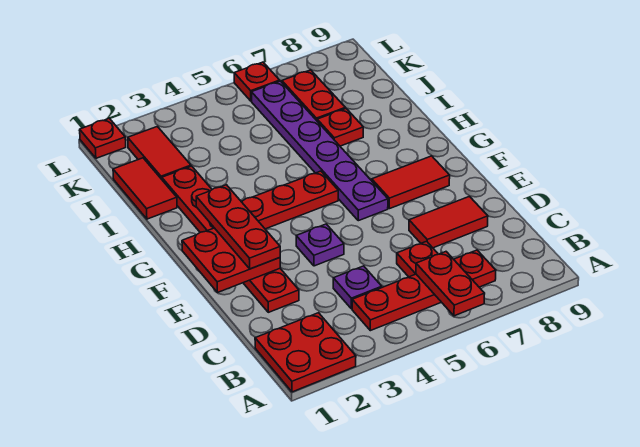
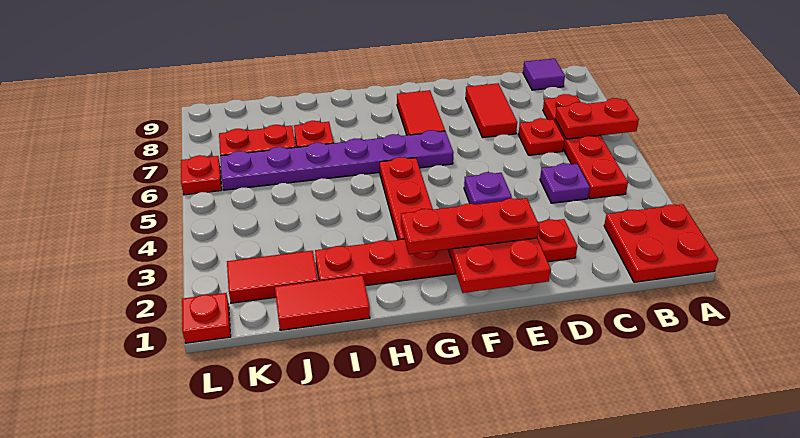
none -> purple tile B9 level 1

